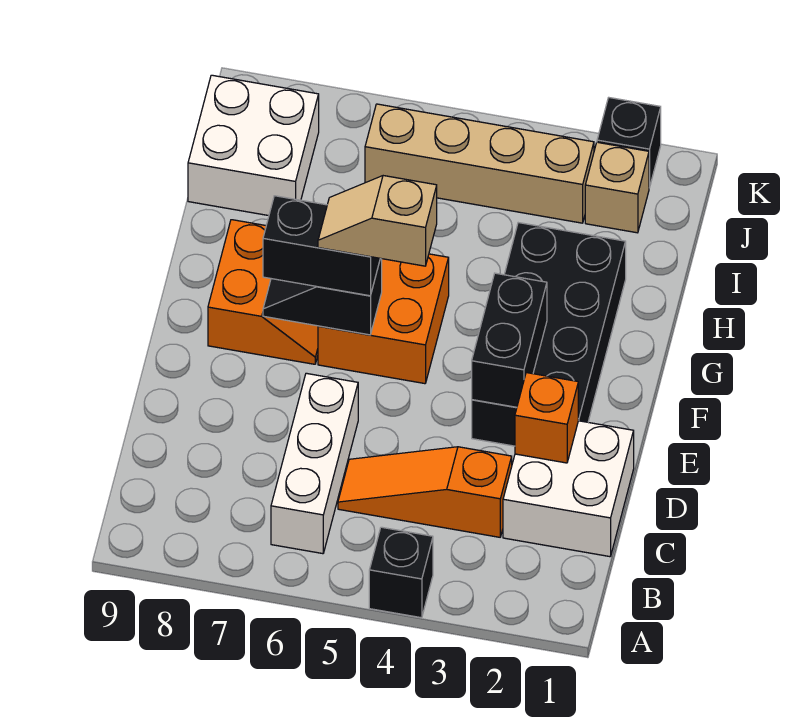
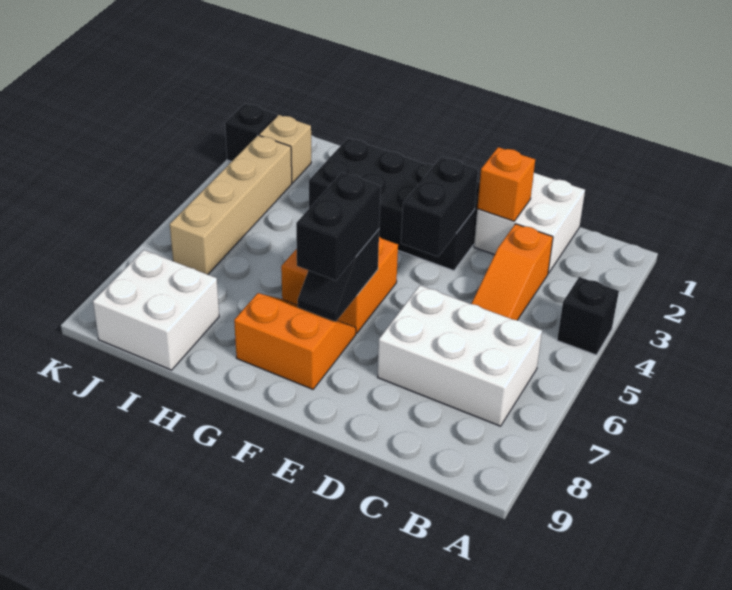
white brick B6:D6 level 1 -> white brick B6:D7 level 1
black brick E3:F3 level 2 -> black brick E3:E4 level 2
tan slope F5:F6 level 4 top 5 -> none

